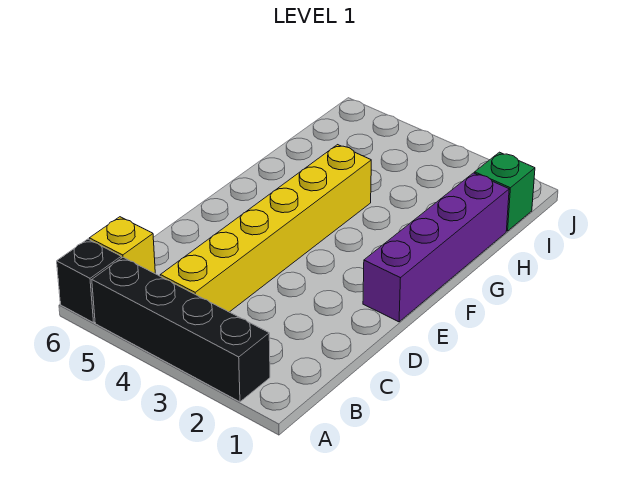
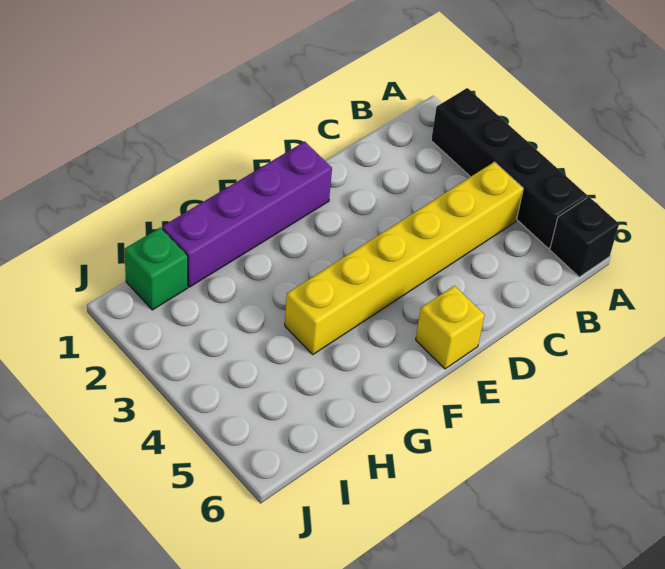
yellow brick B6 level 1 -> yellow brick E6 level 1

